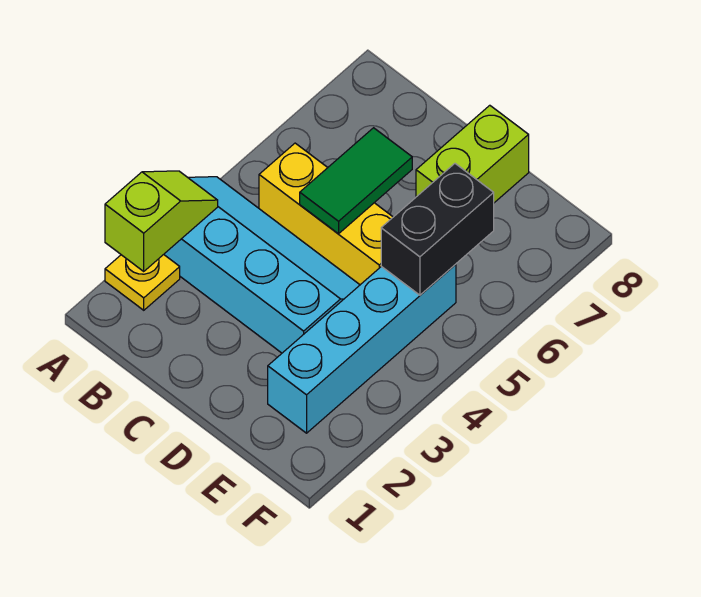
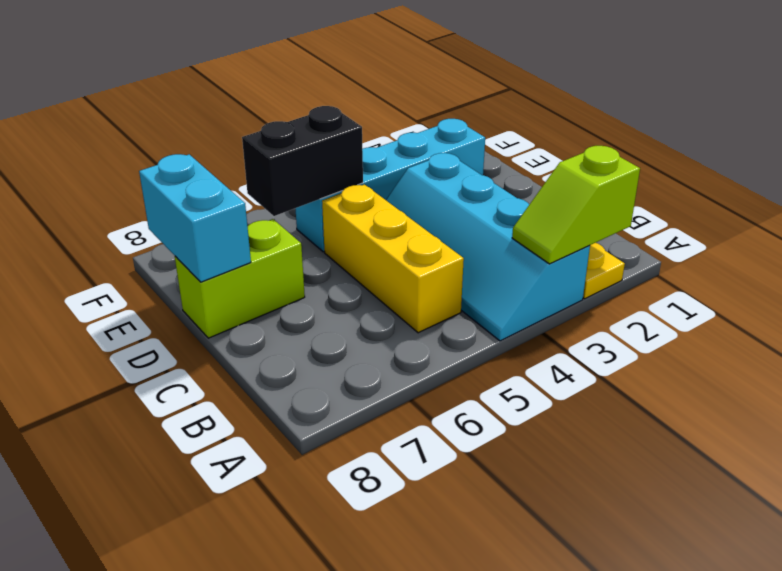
green tile C5:C6 level 2 -> none
none -> cyan brick D8:E8 level 2

